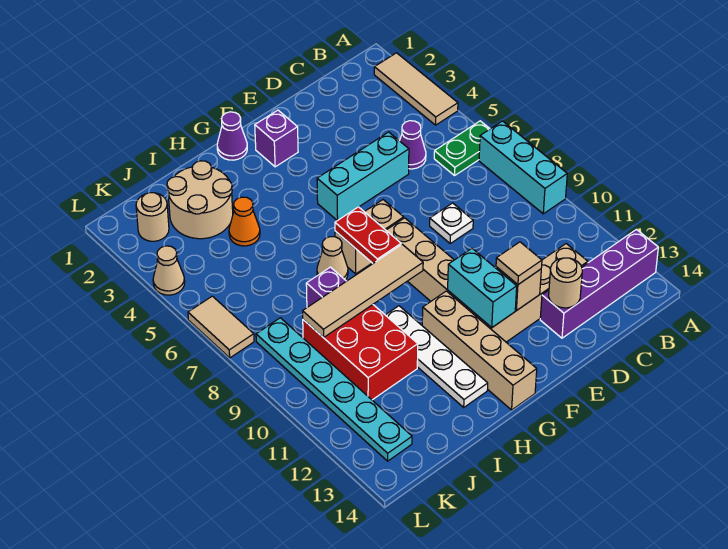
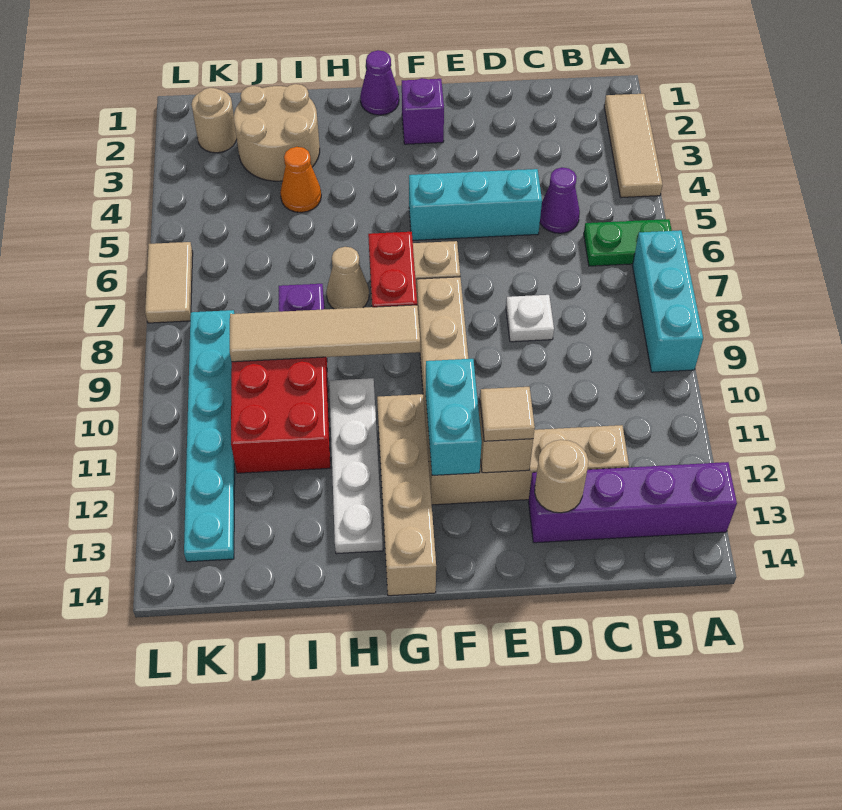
tan cone L4 level 1 -> none

